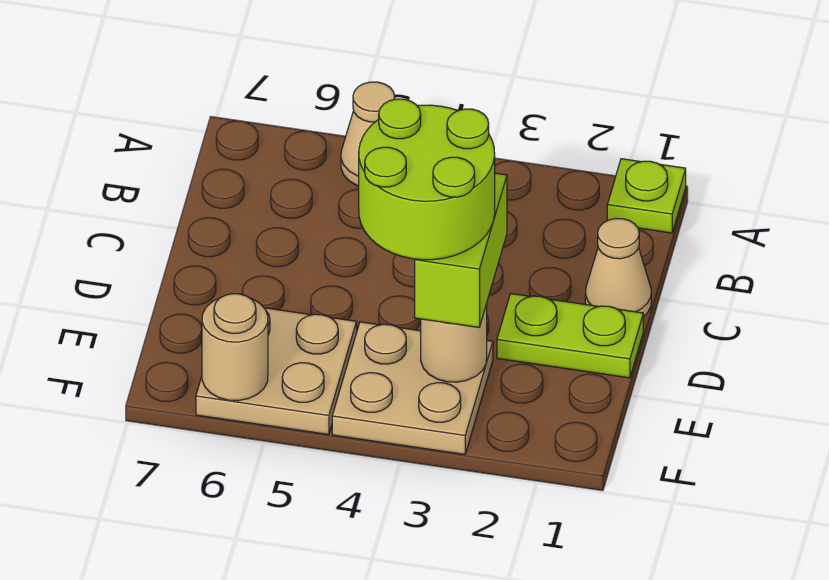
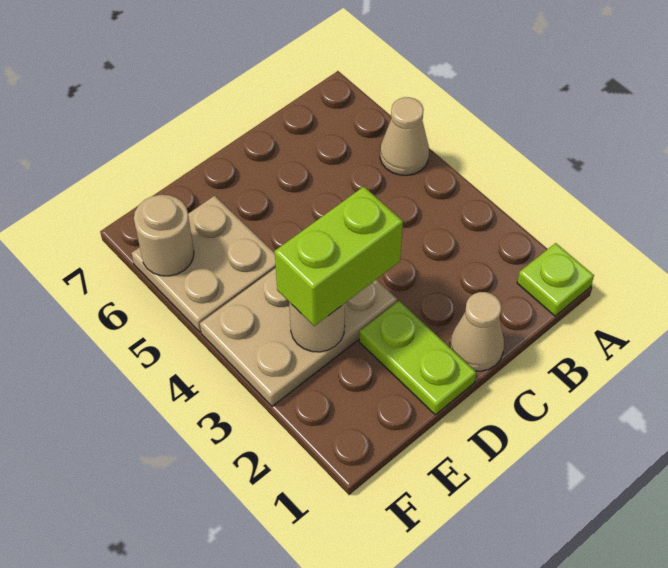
lime round brick D3:E4 level 4 -> none
tan plate E3:F4 level 1 -> tan plate D3:F4 level 1

